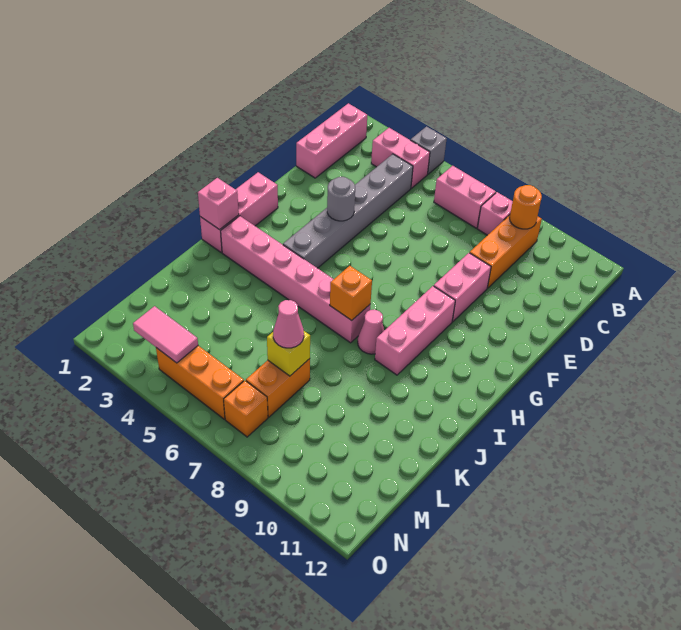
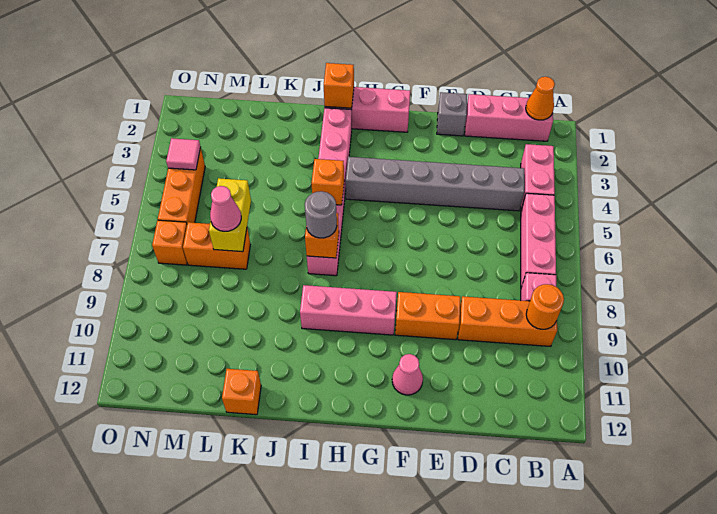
grey brick A4 level 1 -> grey brick E1 level 1
none -> orange cone B1 level 2
pink brick B6:B7 level 1 -> pink brick B5:B7 level 1
pink brick E9:F9 level 1 -> orange brick E9:F9 level 1
grey round brick F4 level 2 -> grey round brick I7 level 3
pink brick I1 level 2 -> orange brick I1 level 2
none -> orange brick I5 level 2
pink cone I8 level 1 -> pink cone F11 level 1
none -> orange brick K12 level 1
yellow brick L7 level 2 -> yellow brick L6:L7 level 2
pink tile N3:N4 level 2 -> pink tile N4 level 2

